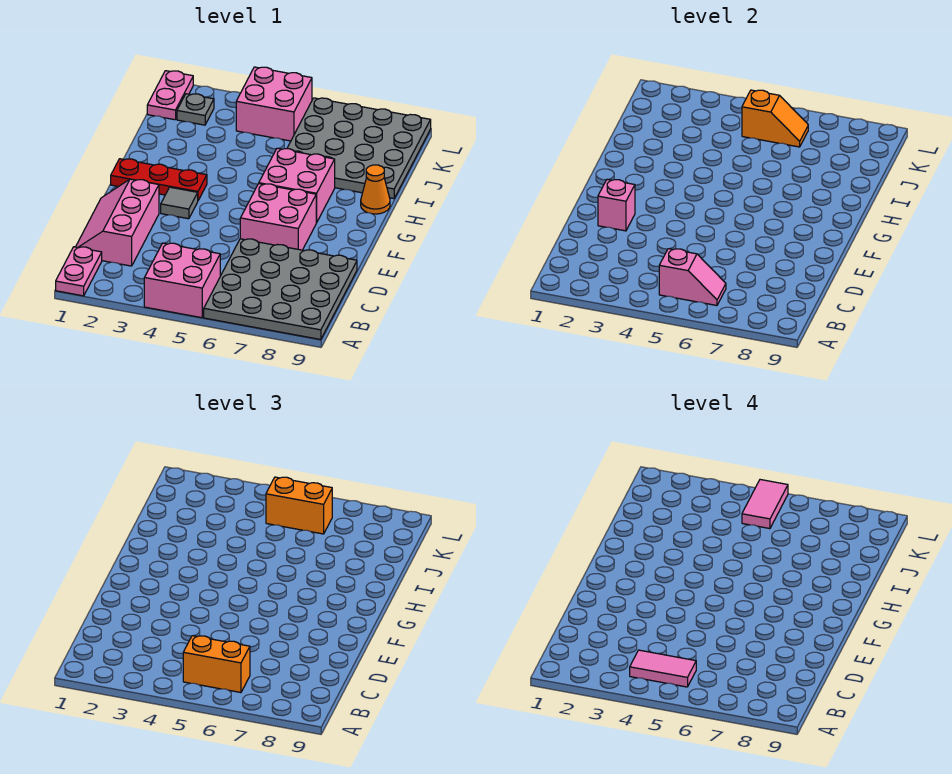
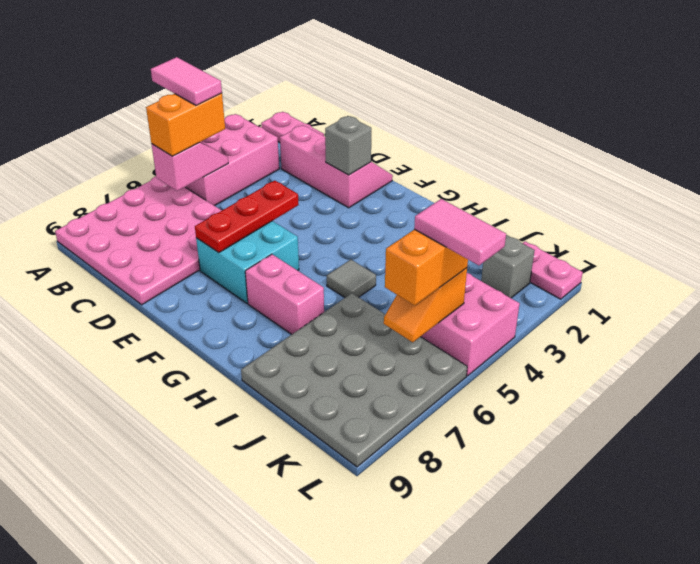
pink brick A4:B5 level 1 -> pink brick A3:B5 level 1
grey plate A6:D9 level 1 -> pink plate A6:D9 level 1
pink tile B4:B5 level 4 -> pink tile A5:B5 level 4
pink slope B5:B6 level 2 top 5 -> pink slope B5:B6 level 2 top 6
pink brick E2 level 2 -> grey brick E2 level 2
pink brick E6:F7 level 1 -> cyan brick E6:F7 level 1
grey tile F3 level 1 -> grey tile H5 level 1
red plate G1:G3 level 1 -> red plate E5:E7 level 2
pink brick G6:H7 level 1 -> pink brick G7:H7 level 1
orange cone H9 level 1 -> none
grey plate K2 level 1 -> grey brick K2 level 1

